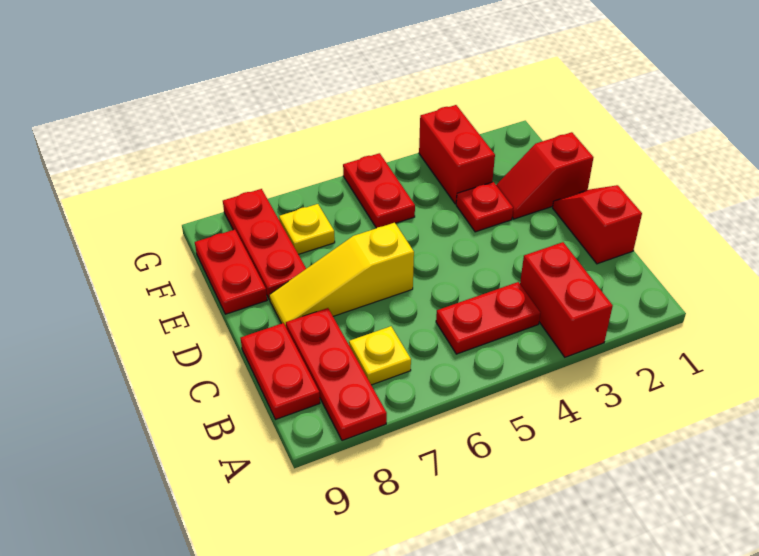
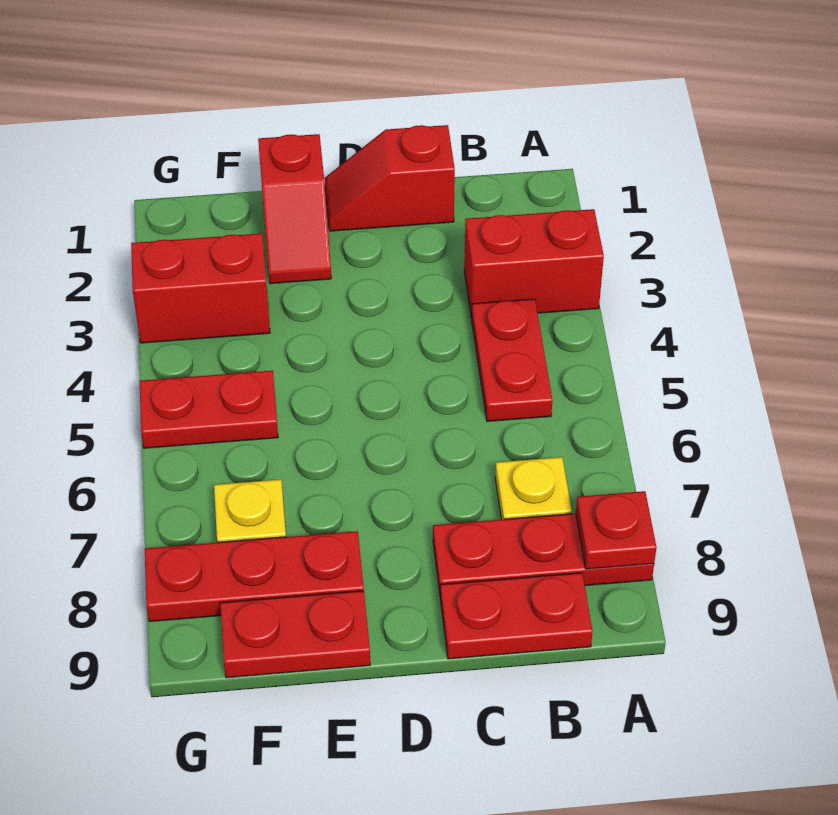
yellow slope D6:D8 level 1 top 6 -> none
red plate E3 level 1 -> red plate A8 level 2

